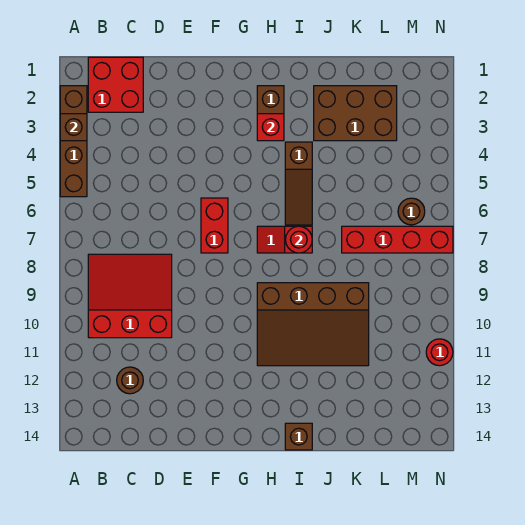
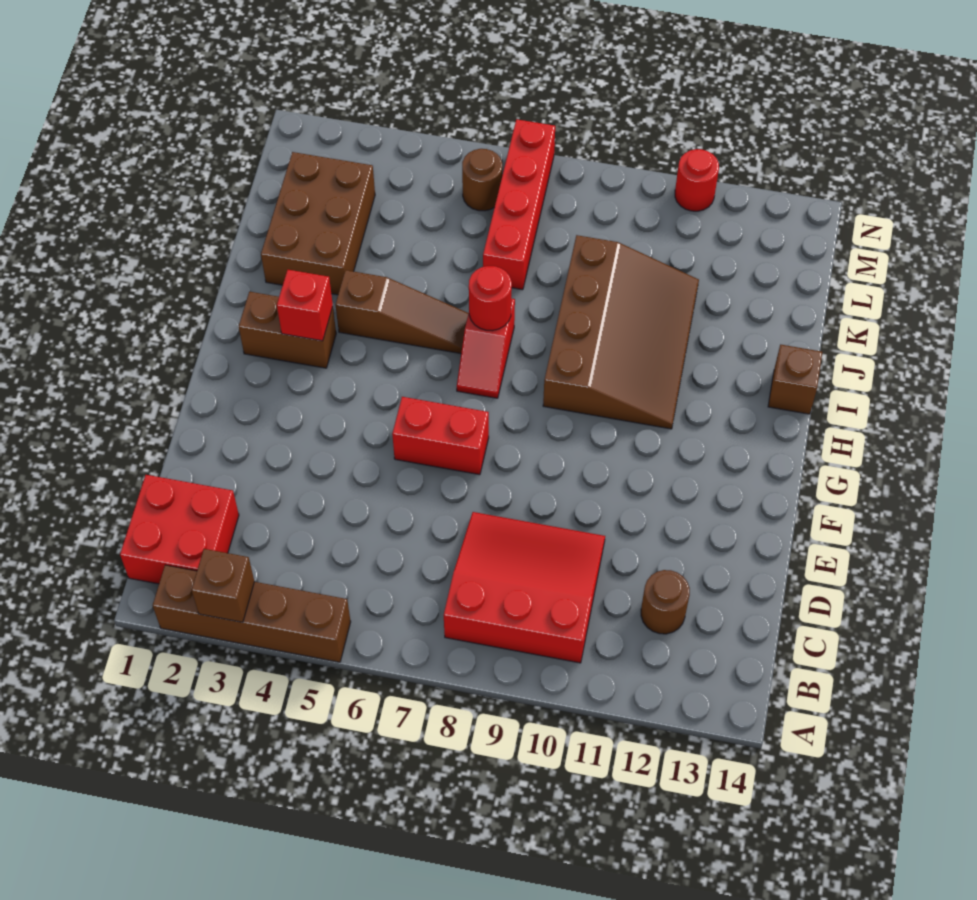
red slope B8:D10 level 1 top 10 -> red slope B8:D10 level 1 top B

